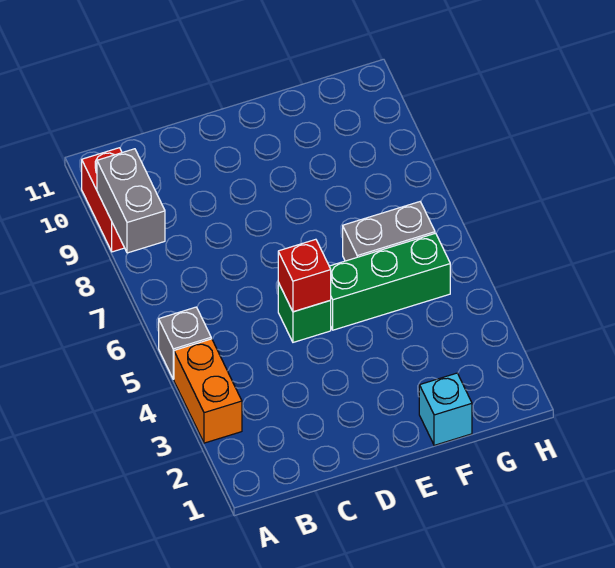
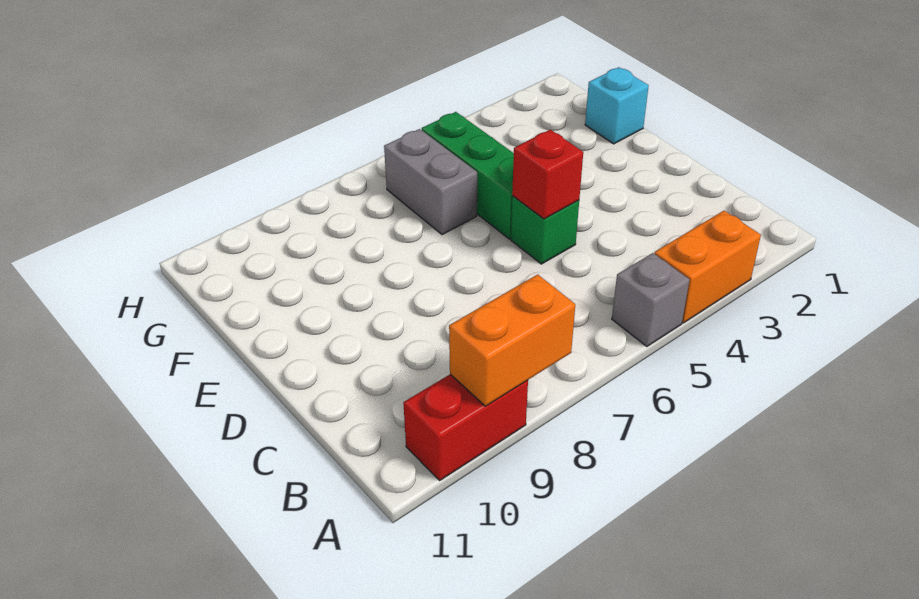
grey brick A8:A9 level 2 -> orange brick A8:A9 level 2

